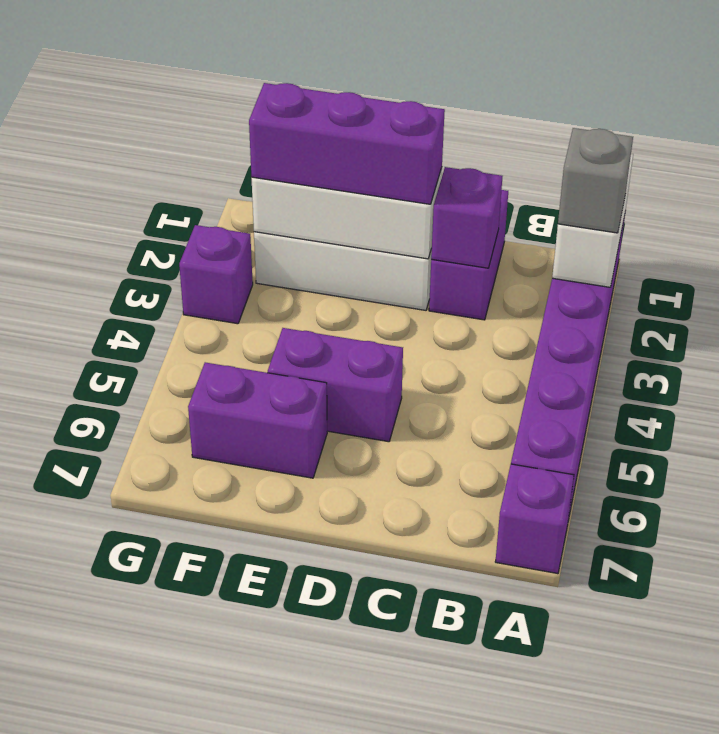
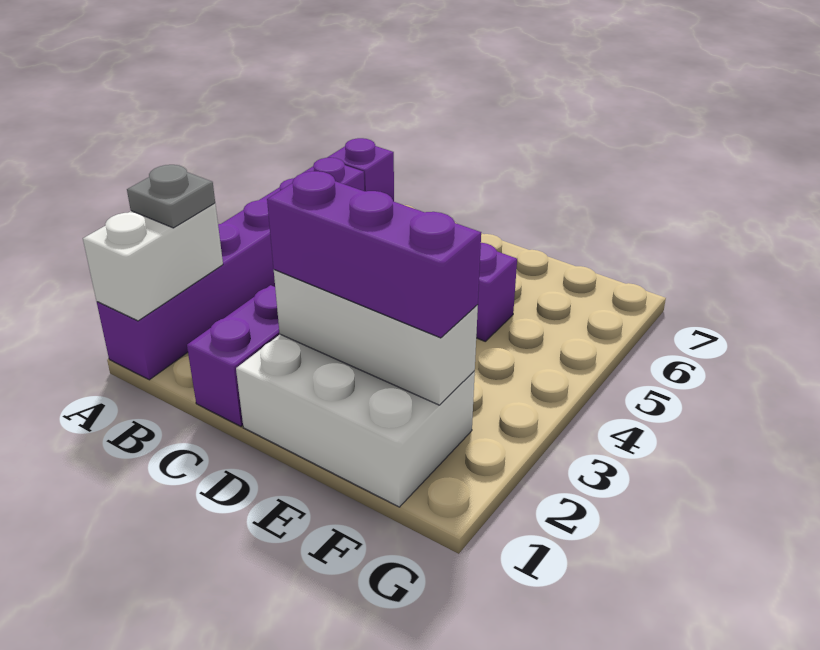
grey brick A2 level 3 -> grey plate A2 level 3
purple brick C2 level 2 -> none
purple brick E6:F6 level 1 -> none
purple brick G3 level 1 -> none

